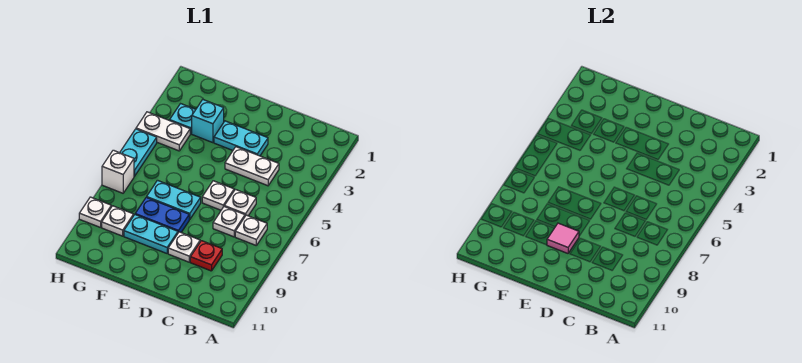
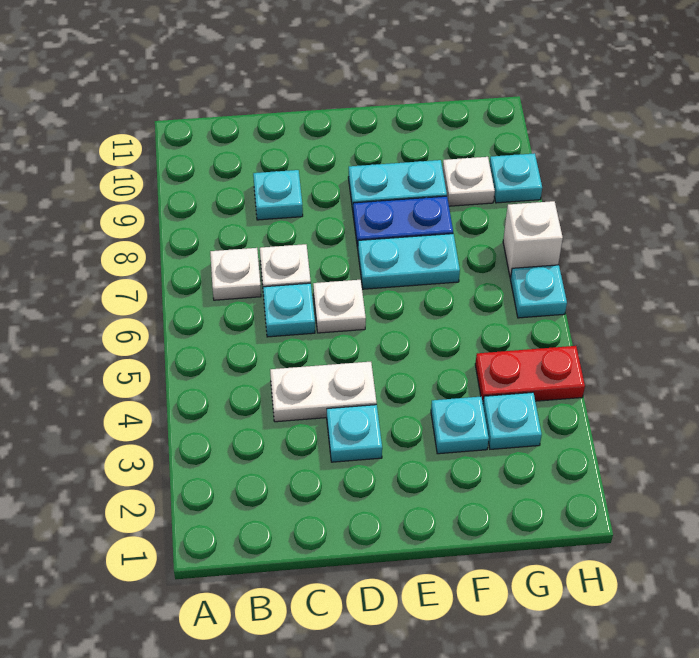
white plate C6 level 1 -> cyan plate C6 level 1
red plate C9 level 1 -> cyan plate C9 level 1
cyan plate D3:E3 level 1 -> cyan plate D3 level 1
white plate D9 level 1 -> none
pink tile E9 level 2 -> none
cyan brick F3 level 1 -> cyan plate F3 level 1
white plate G4:H4 level 1 -> red plate G4:H4 level 1
cyan plate H5:H6 level 1 -> cyan plate H6 level 1
white plate H9 level 1 -> cyan plate H9 level 1

